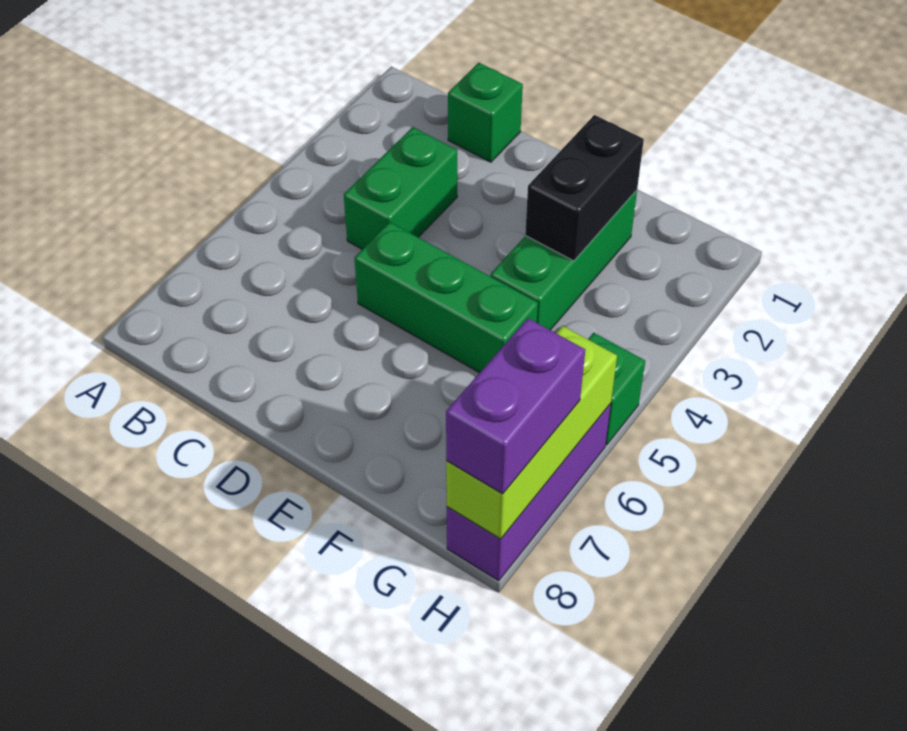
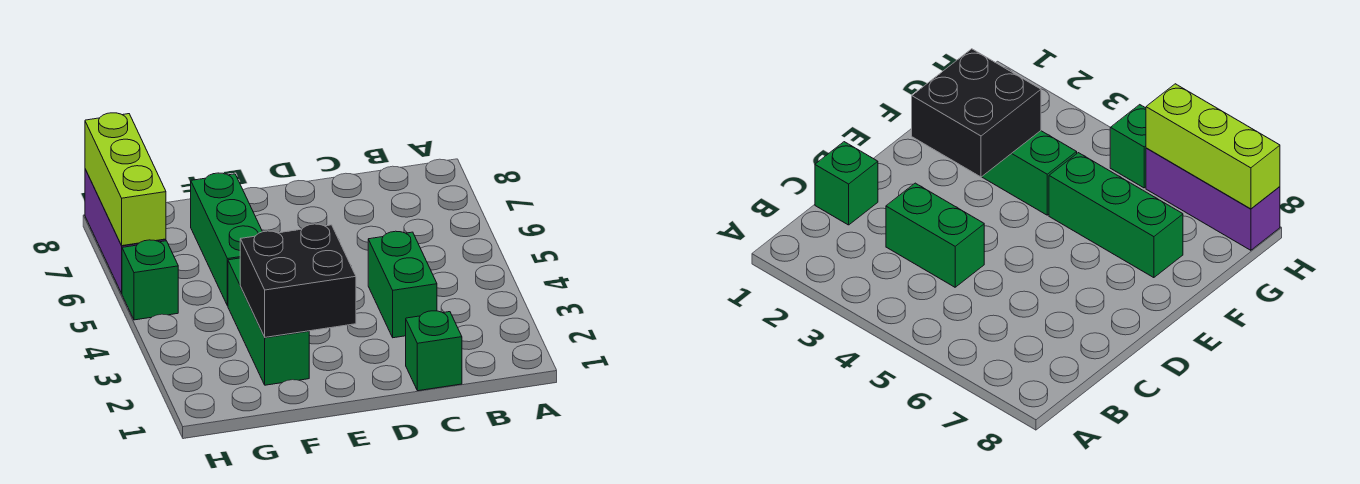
green brick D5:F5 level 1 -> green brick F5:F7 level 1
black brick F2:F3 level 2 -> black brick E2:F3 level 2
purple brick H7:H8 level 3 -> none

